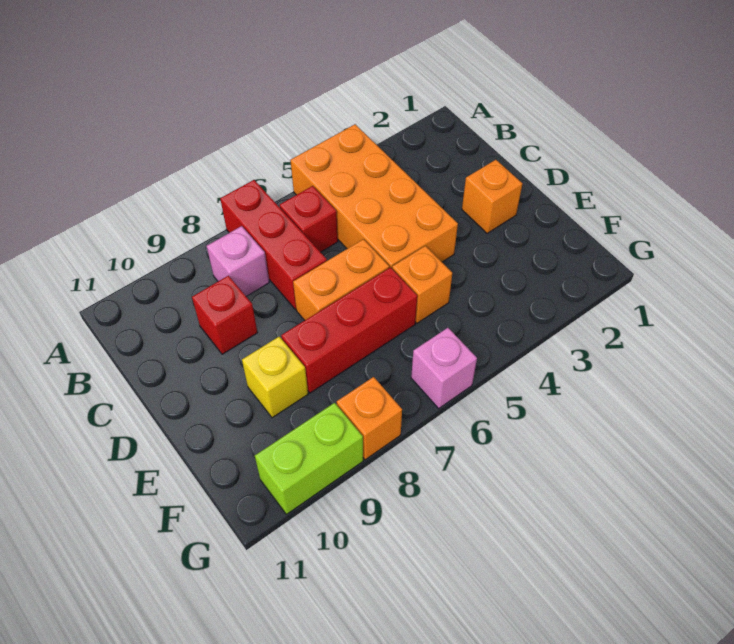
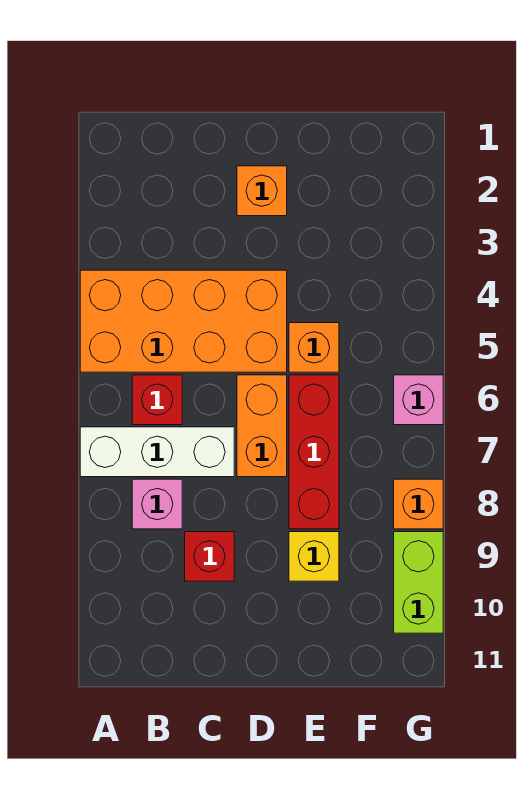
red brick A7:C7 level 1 -> white brick A7:C7 level 1

